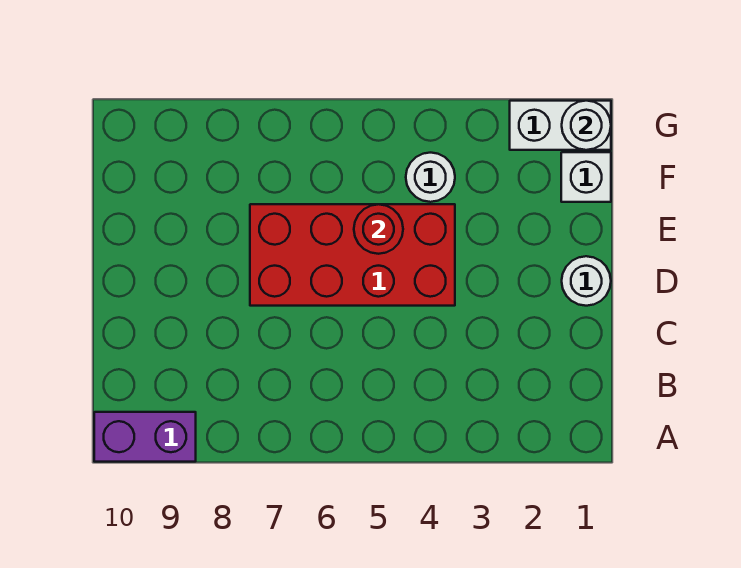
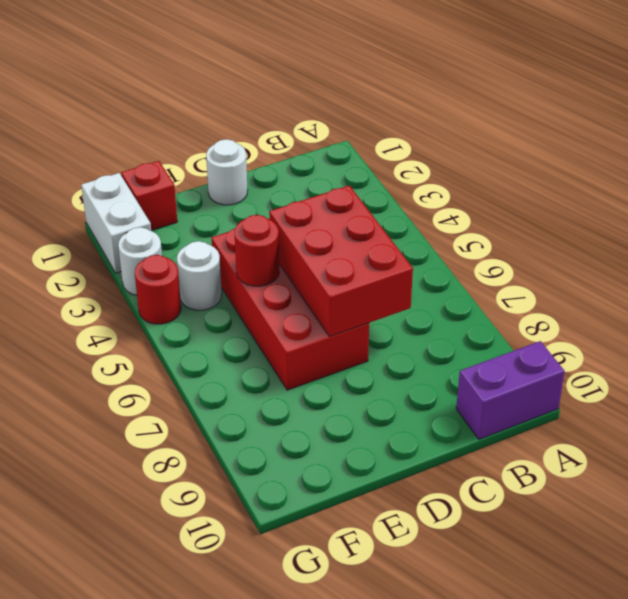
purple brick A9:A10 level 1 -> purple brick A10:B10 level 1
none -> red brick C5:D7 level 2
white brick F1 level 1 -> red brick F1 level 1
white round brick G1 level 2 -> white round brick G3 level 1
none -> red round brick G4 level 1

